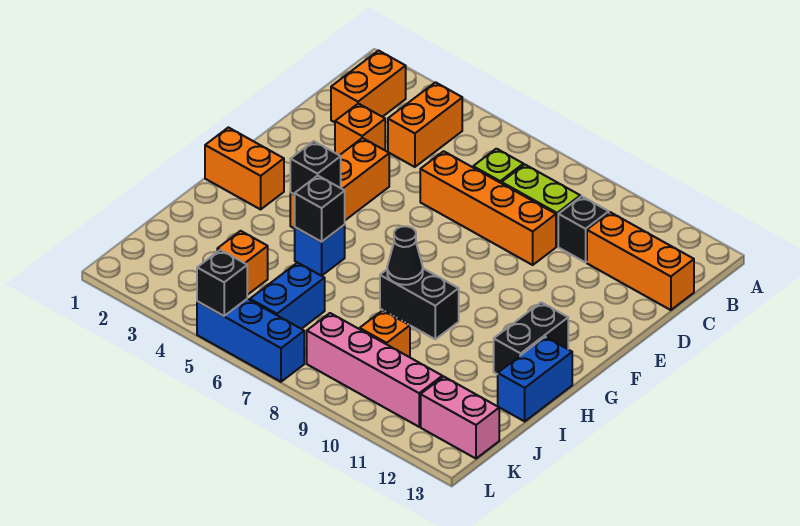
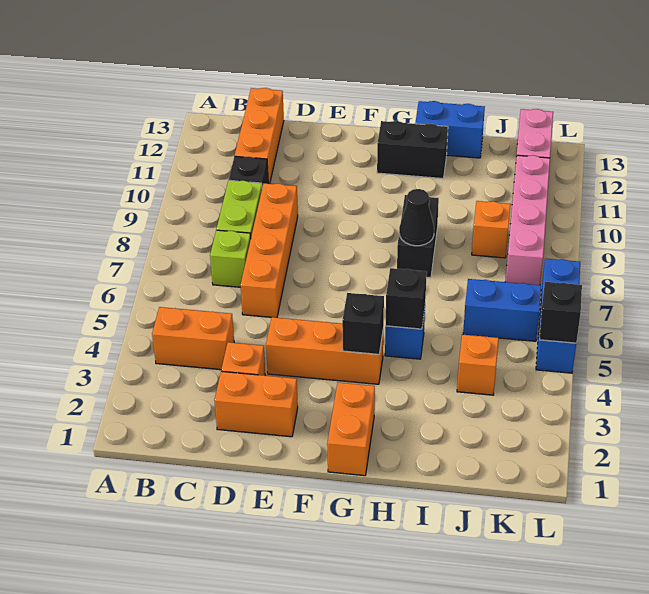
orange brick B2:C2 level 1 -> orange brick D2:E2 level 1

